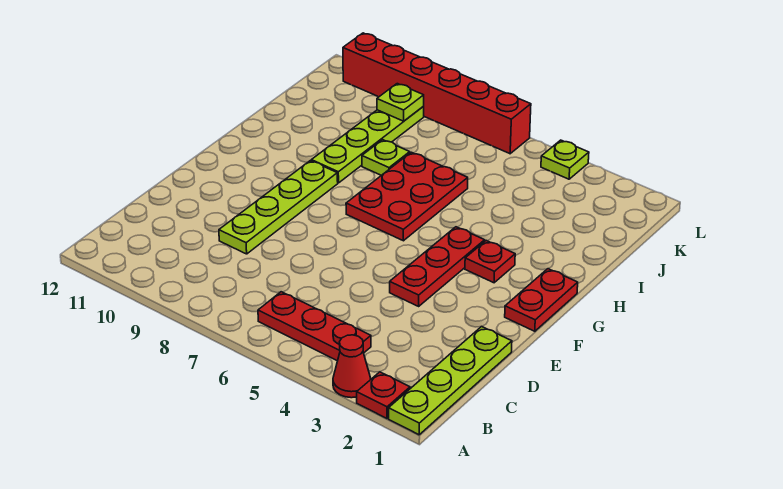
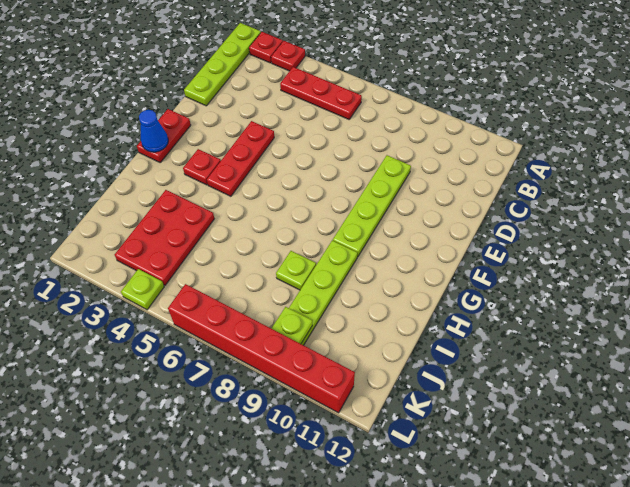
red cone A3 level 1 -> red plate A3 level 1
none -> blue cone G1 level 2
red plate G6:I7 level 1 -> red plate I3:K4 level 1

